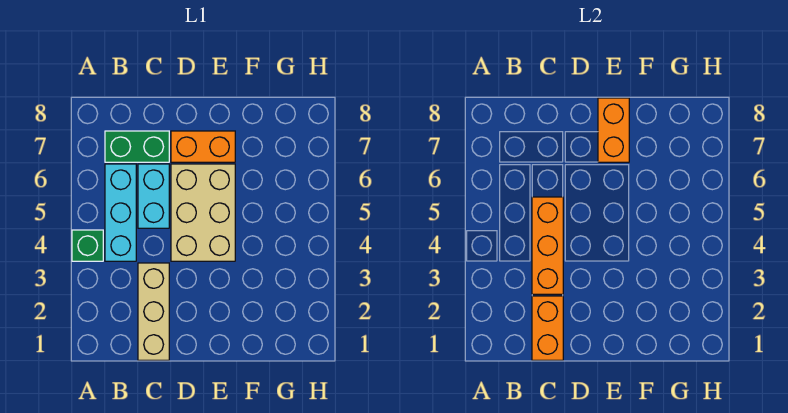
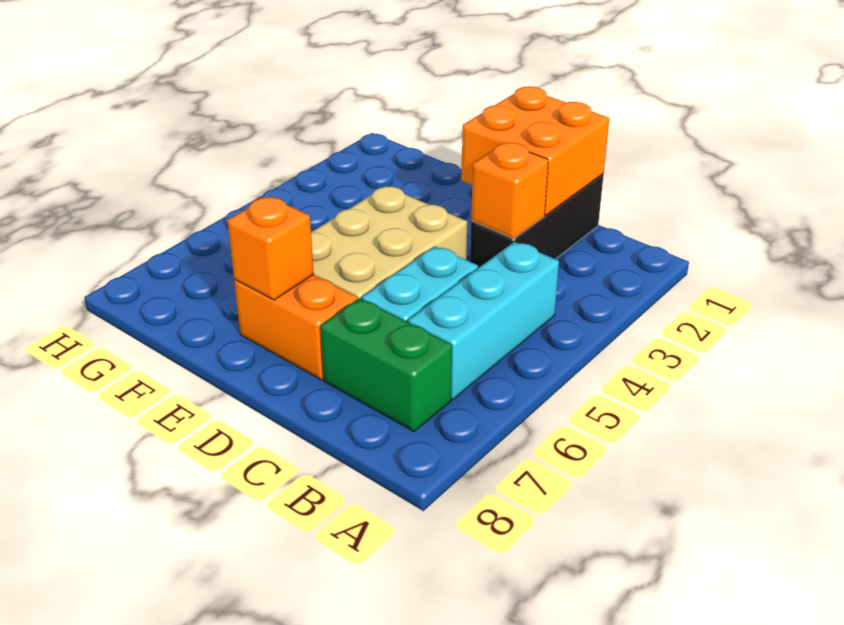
green brick A4 level 1 -> none
tan brick C1:C3 level 1 -> black brick C1:C3 level 1
orange brick C1:C2 level 2 -> orange brick C1:D2 level 2
orange brick C3:C5 level 2 -> orange brick C3 level 2
orange brick E7:E8 level 2 -> orange brick E7 level 2

